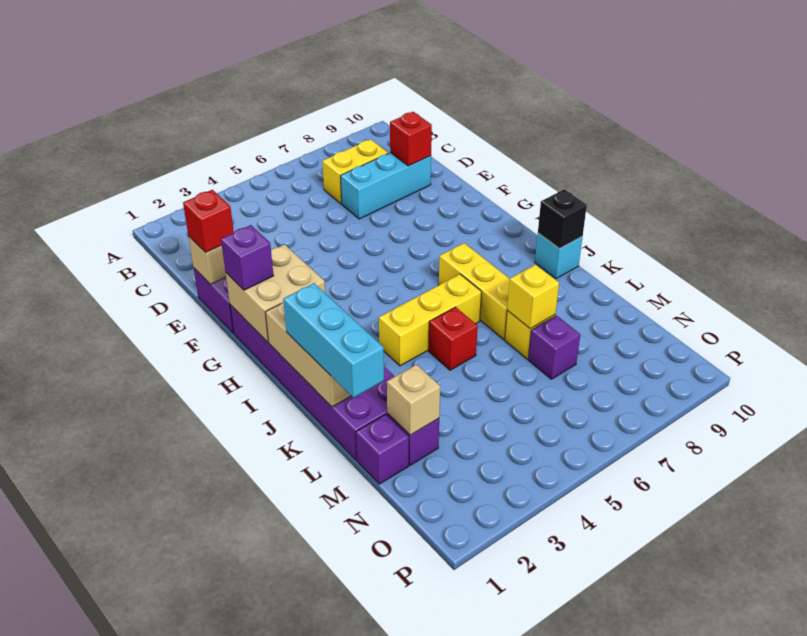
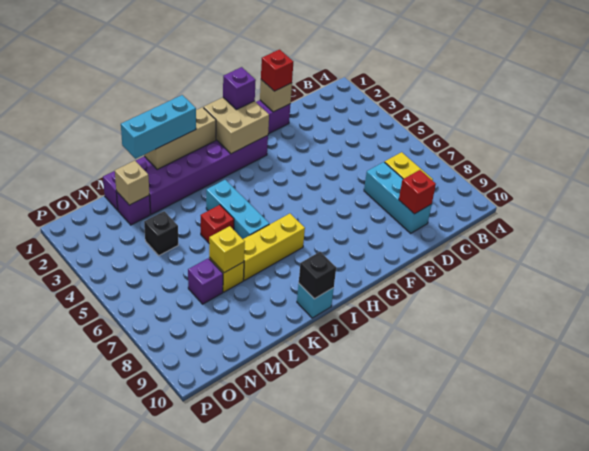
yellow brick J4:J6 level 1 -> cyan brick J4:J6 level 1
none -> black brick M4 level 1

